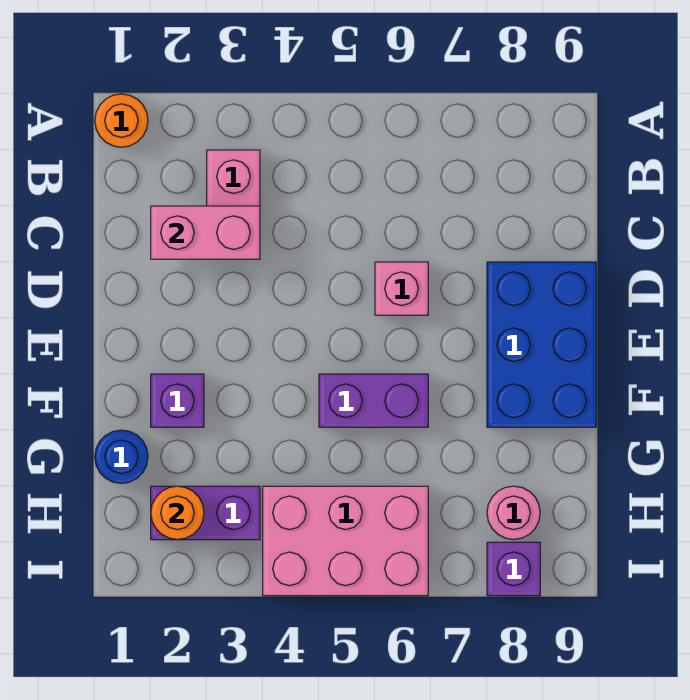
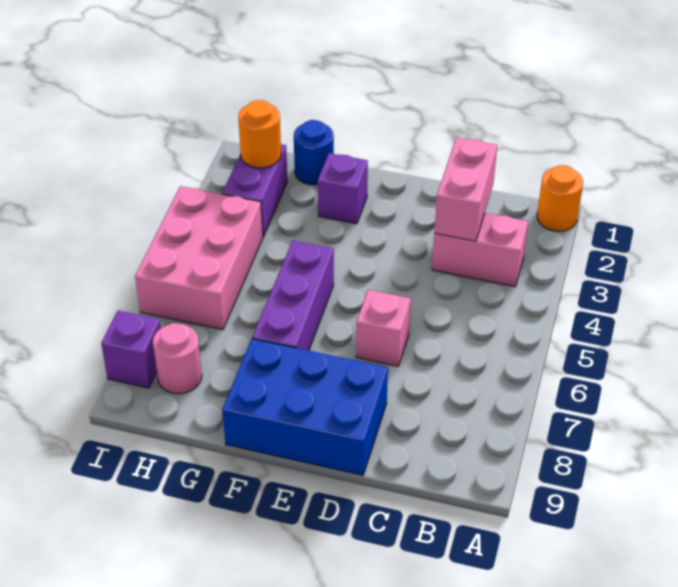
purple brick F5:F6 level 1 -> purple brick F5:F7 level 1

